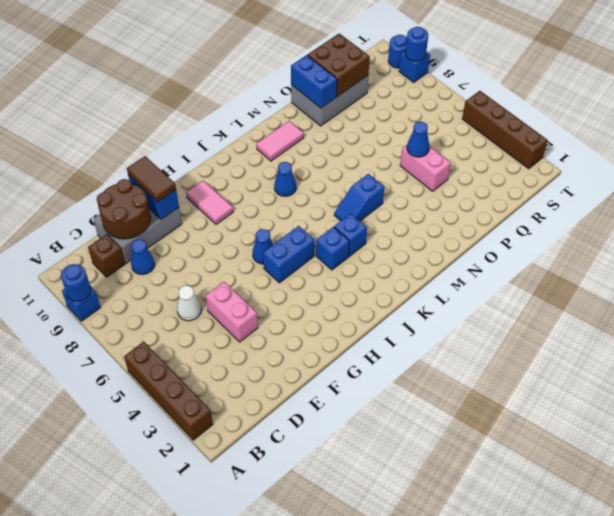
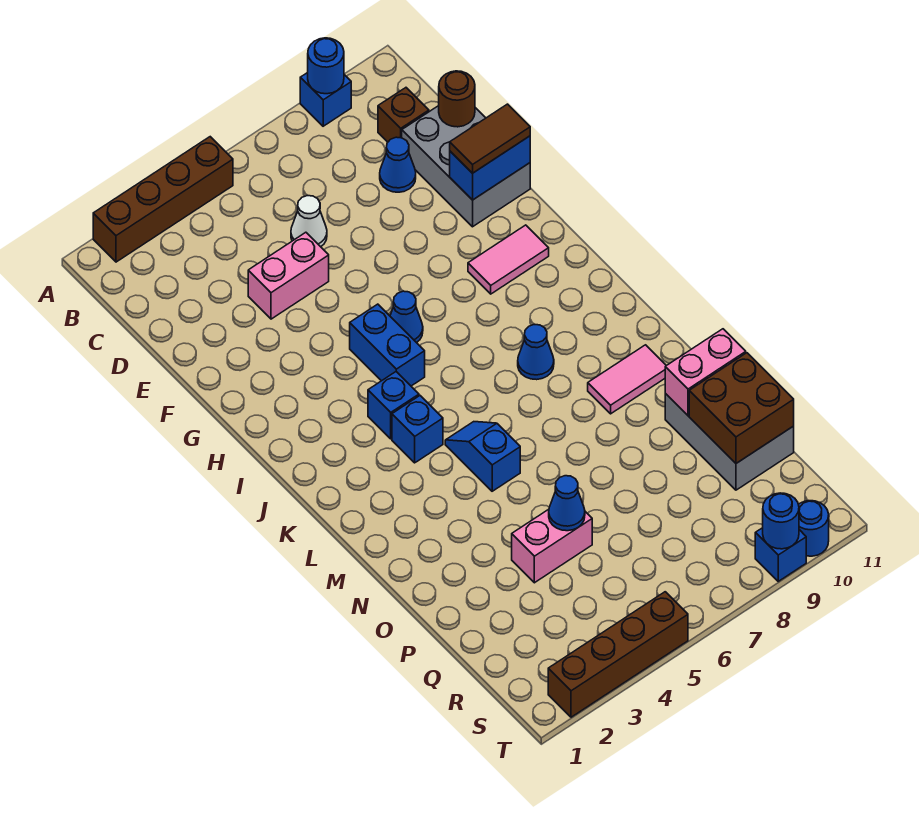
brown round brick D10:E11 level 2 -> brown round brick D11 level 2
pink tile L10:M10 level 1 -> pink tile M9:M10 level 1
blue brick O10:O11 level 2 -> pink brick O10:O11 level 2

